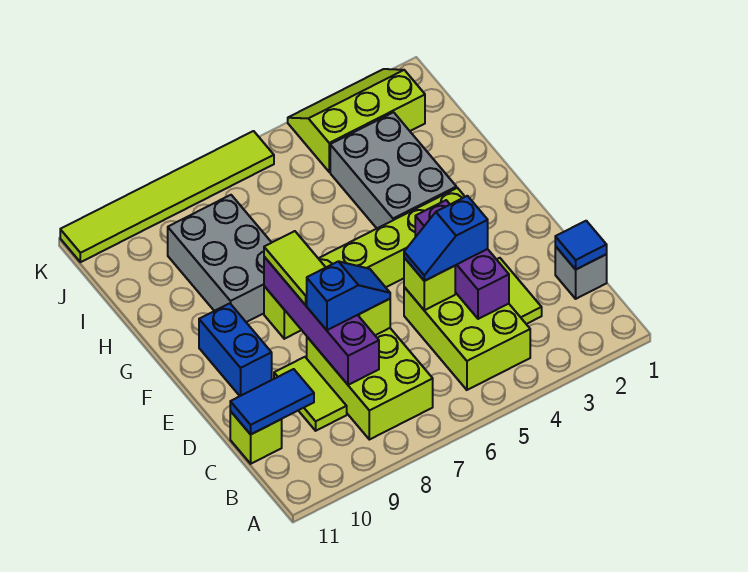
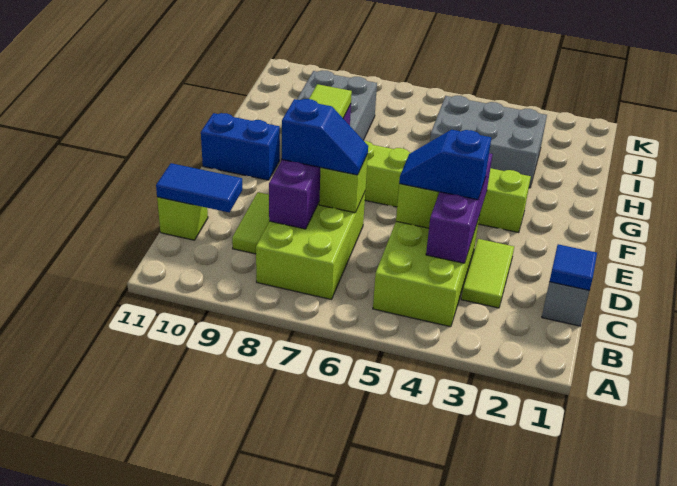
blue brick E10:F10 level 1 -> blue brick F10:F11 level 1
grey brick G3:I4 level 1 -> grey brick H3:I5 level 1
lime slope J2:K4 level 1 top J -> none
lime tile K6:K11 level 1 -> none

